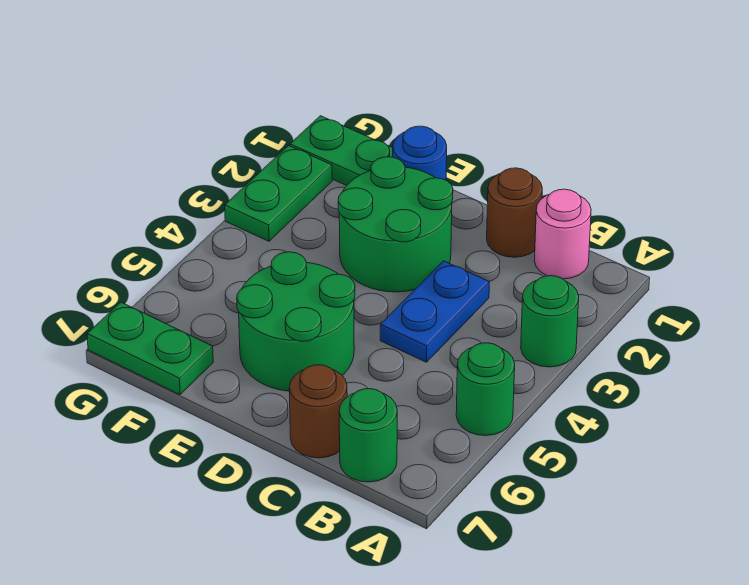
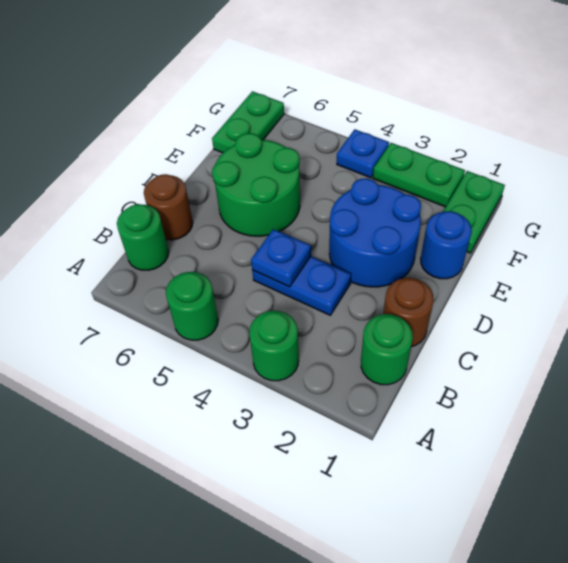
pink round brick B1 level 1 -> green round brick B1 level 1
none -> blue plate C4 level 2
green round brick D2:E3 level 1 -> blue round brick D2:E3 level 1
none -> blue plate G4 level 1

